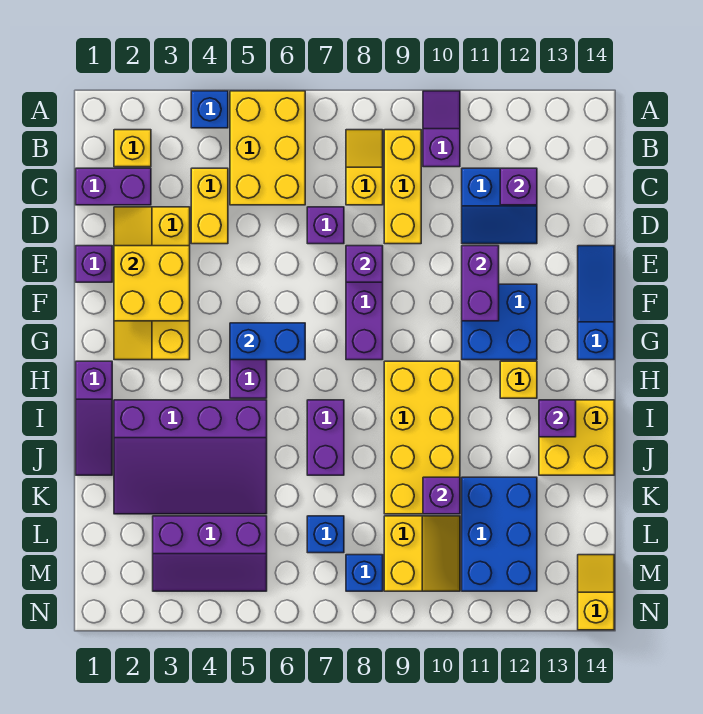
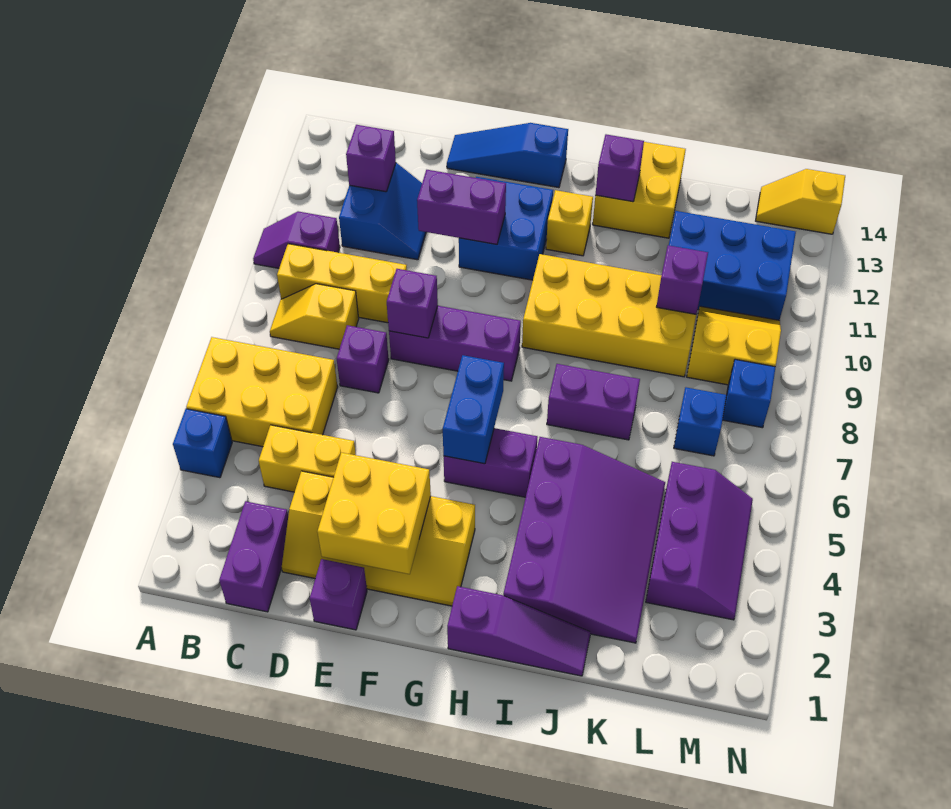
yellow brick B2 level 1 -> none

